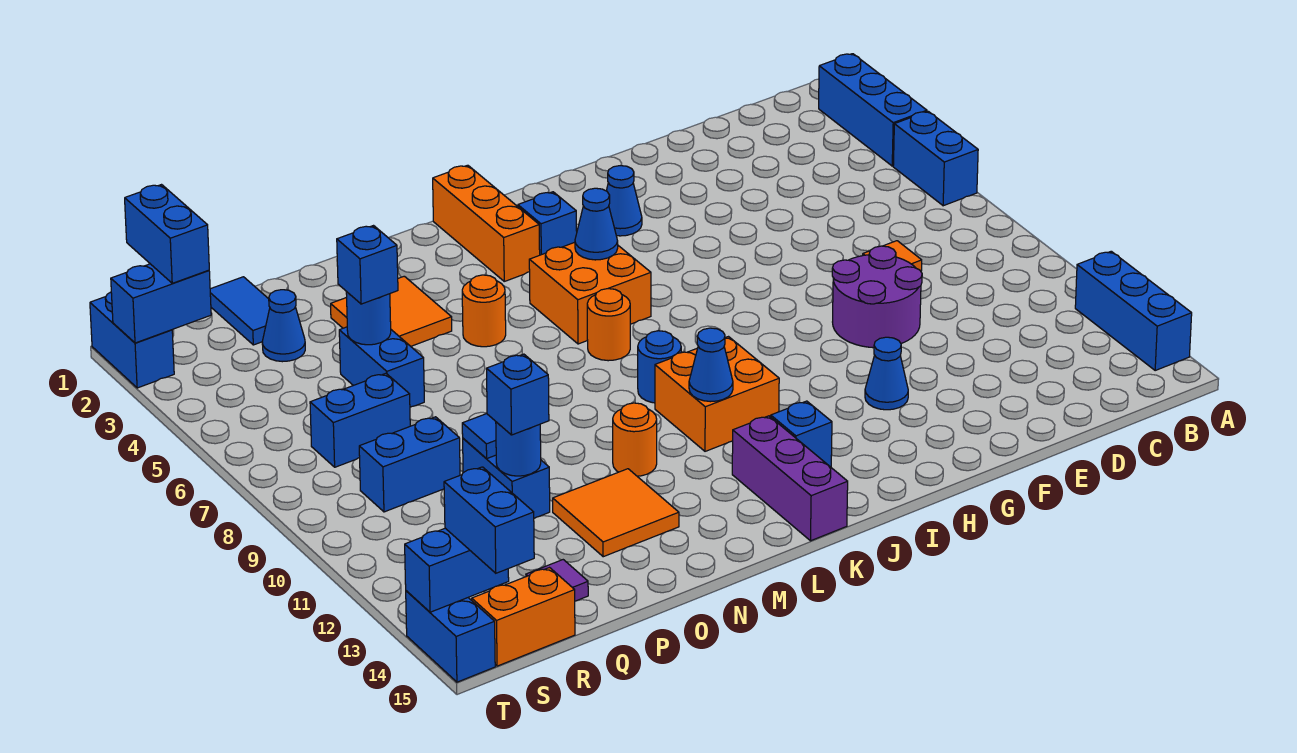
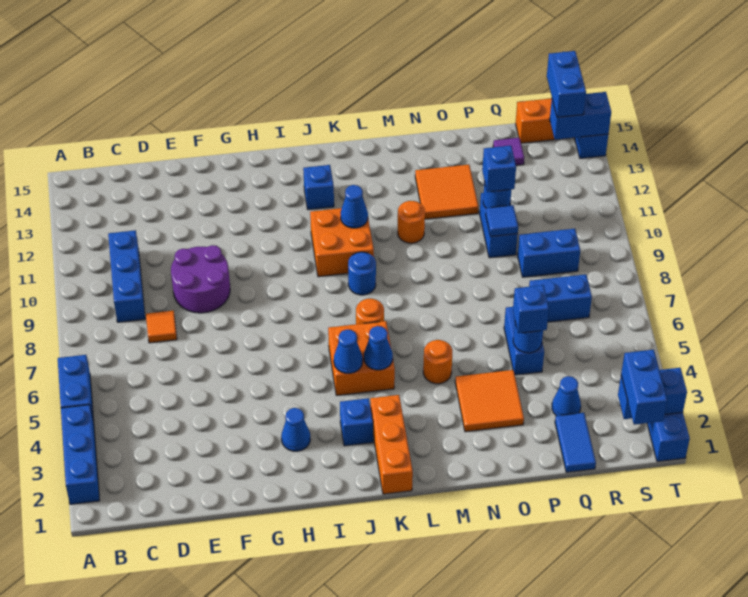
blue brick A12:A14 level 1 -> blue brick C9:C11 level 1
blue cone G12 level 1 -> blue cone K5 level 2
purple brick K13:K15 level 1 -> none

